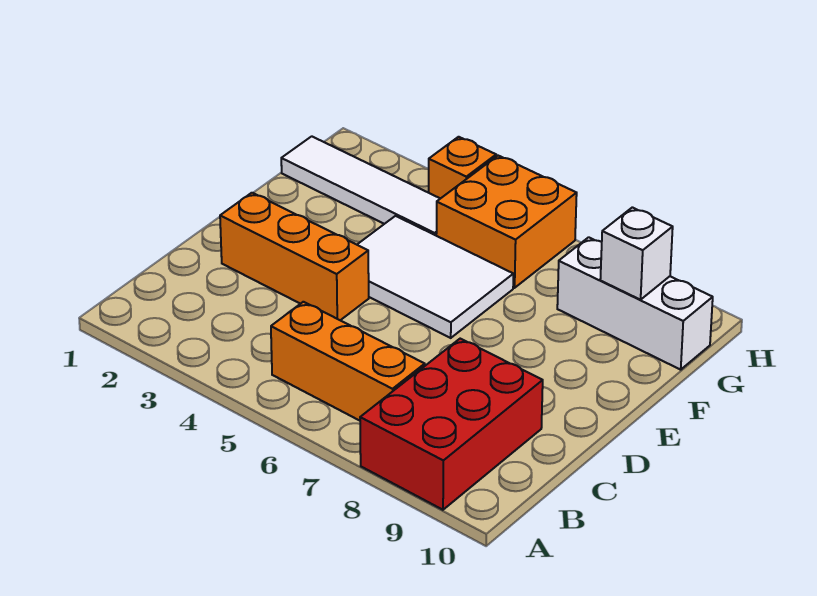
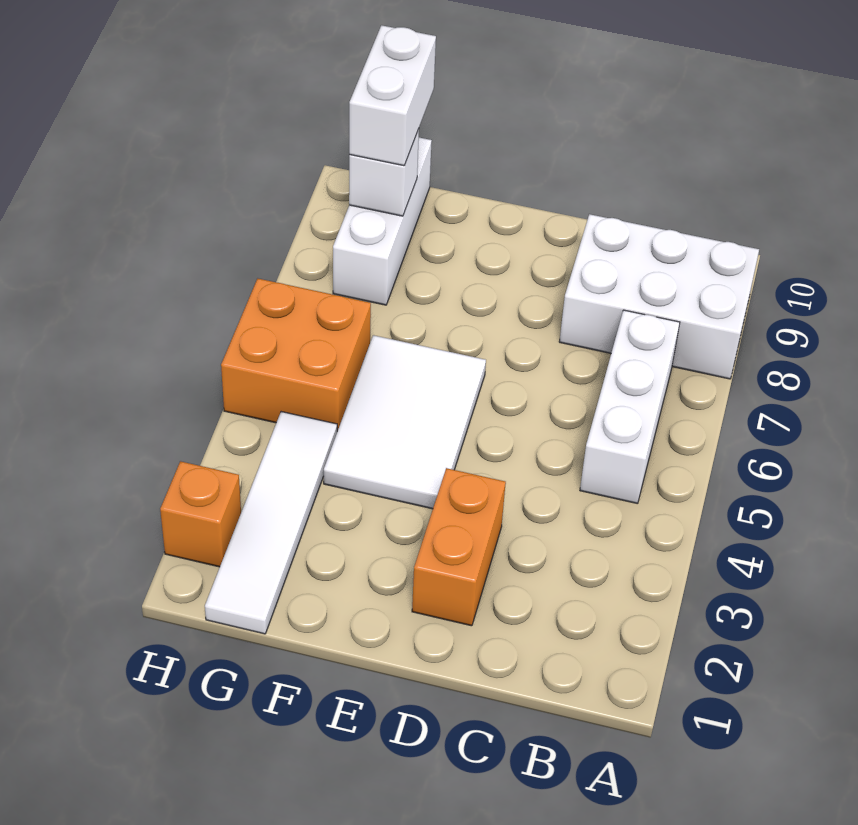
red brick A8:C9 level 1 -> white brick A8:C9 level 1
orange brick B5:B7 level 1 -> white brick B5:B7 level 1
orange brick D2:D4 level 1 -> orange brick D2:D3 level 1
none -> white brick G9:G10 level 3
orange brick H4 level 1 -> orange brick H2 level 1

